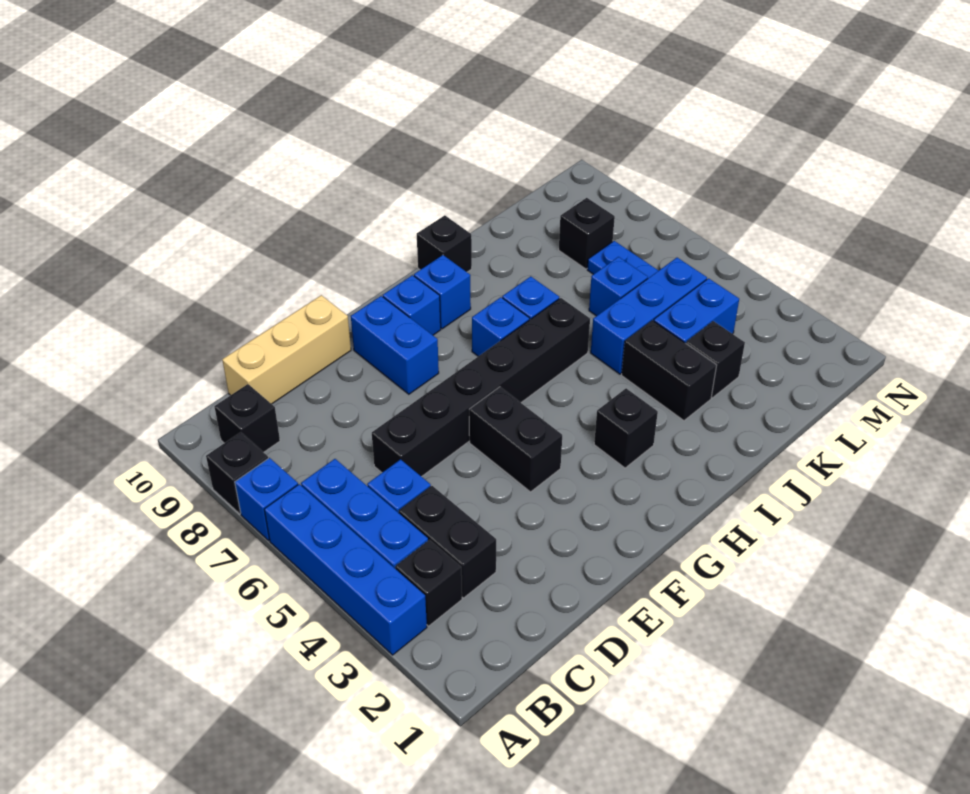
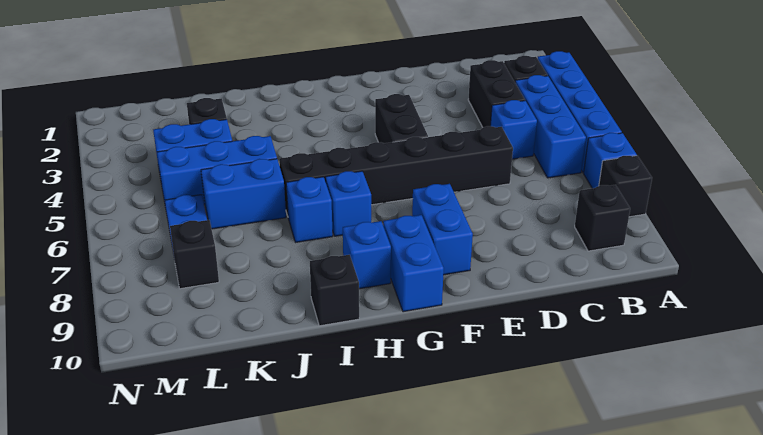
tan brick C10:E10 level 1 -> none
blue brick G9 level 1 -> blue brick G9:G10 level 1
black brick H3 level 1 -> none
black brick J3:J4 level 1 -> none
blue brick K6 level 1 -> blue brick J6:K6 level 1

